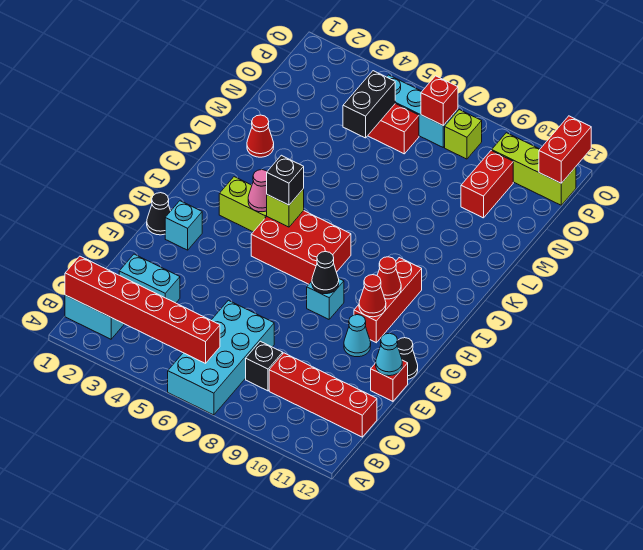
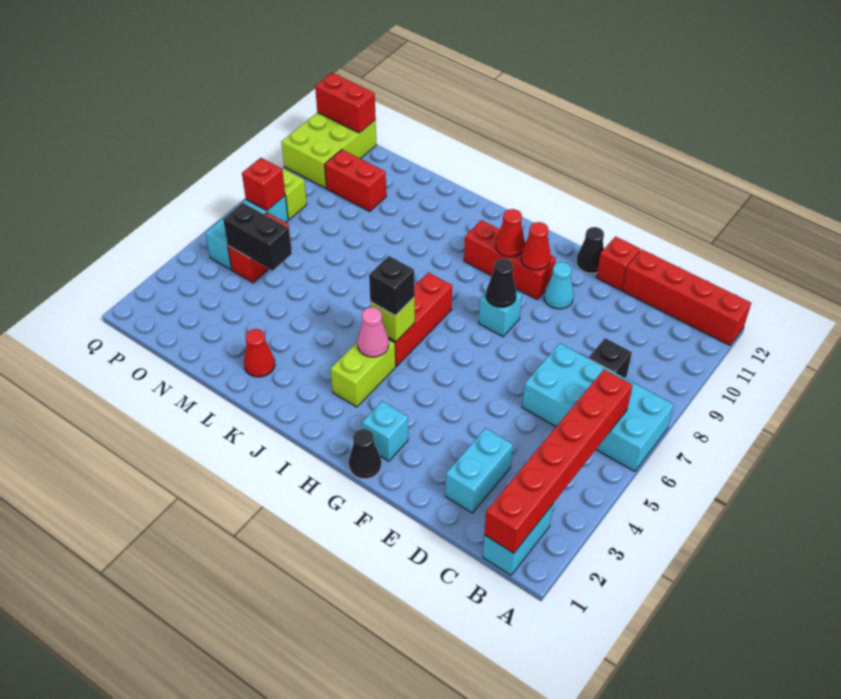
red brick C9:C12 level 1 -> red brick A12:D12 level 1
cyan cone E12 level 2 -> none
red brick H5:I7 level 1 -> red brick I5:I7 level 1
lime brick P10:P12 level 1 -> lime brick P10:Q12 level 1

